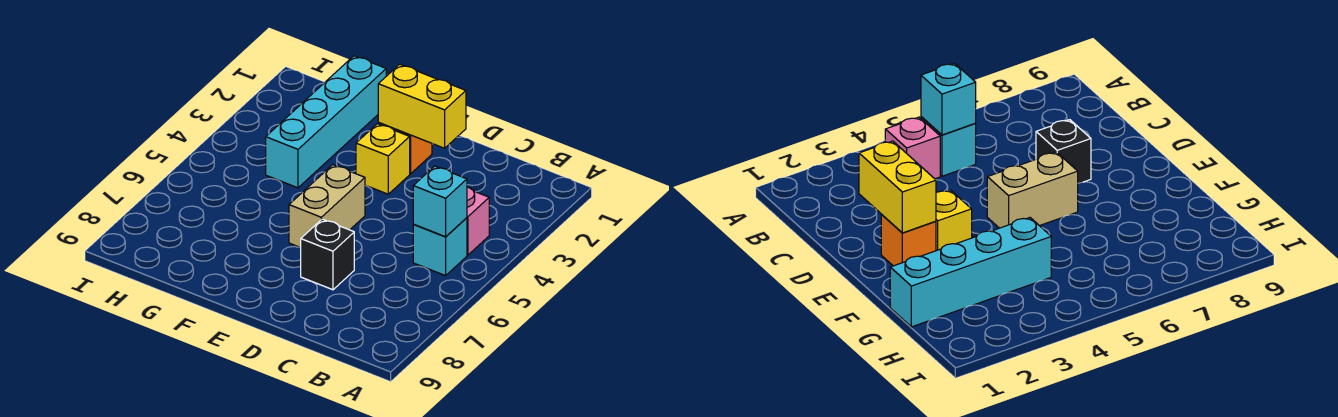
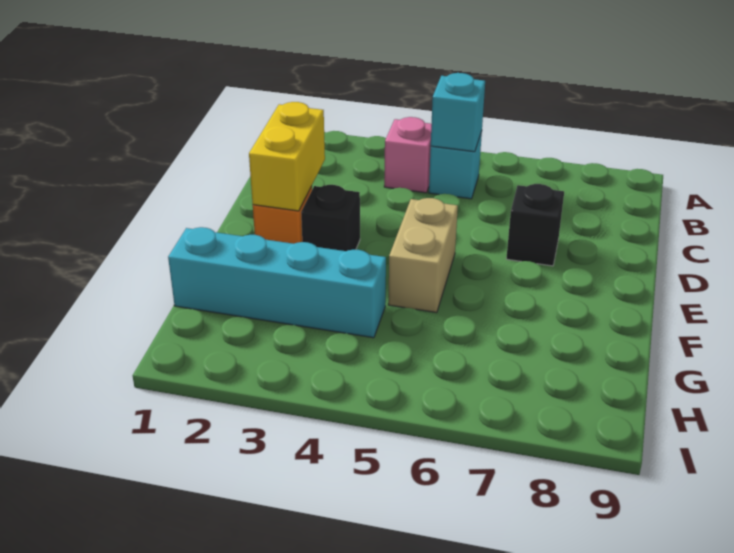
yellow brick E3 level 1 -> black brick E3 level 1
tan brick E5:E6 level 1 -> tan brick E5:F5 level 1

